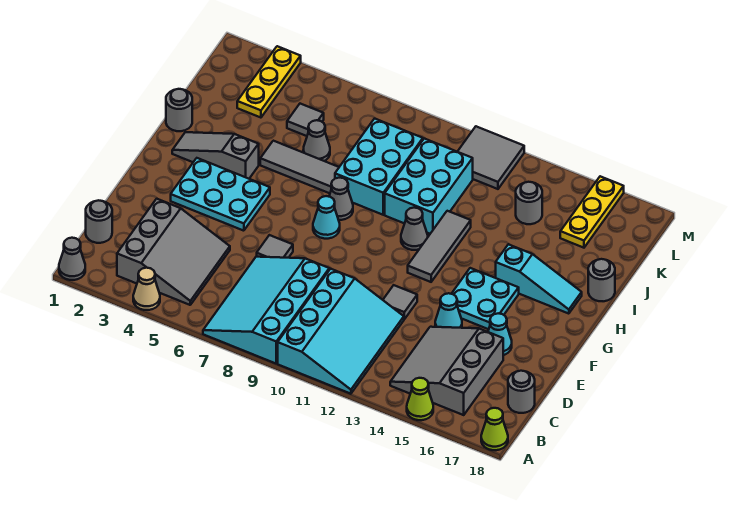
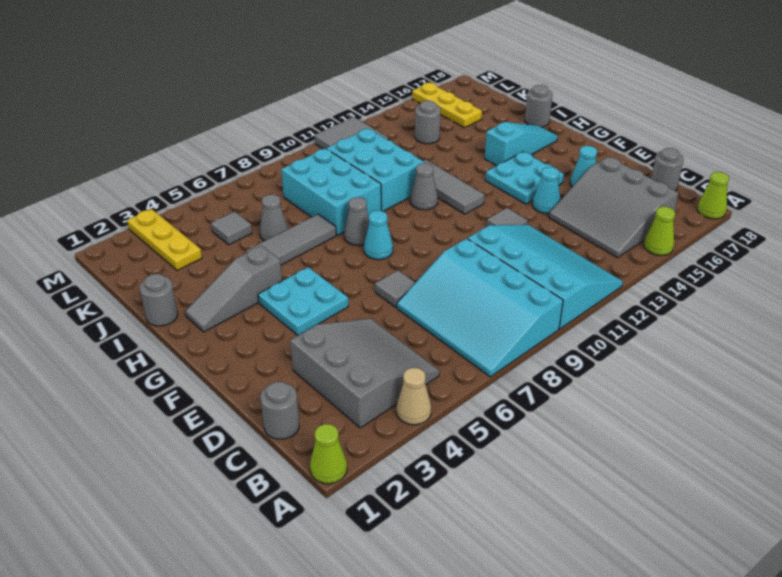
grey cone A1 level 1 -> lime cone A1 level 1
cyan plate F3:G5 level 1 -> cyan plate F4:G5 level 1

